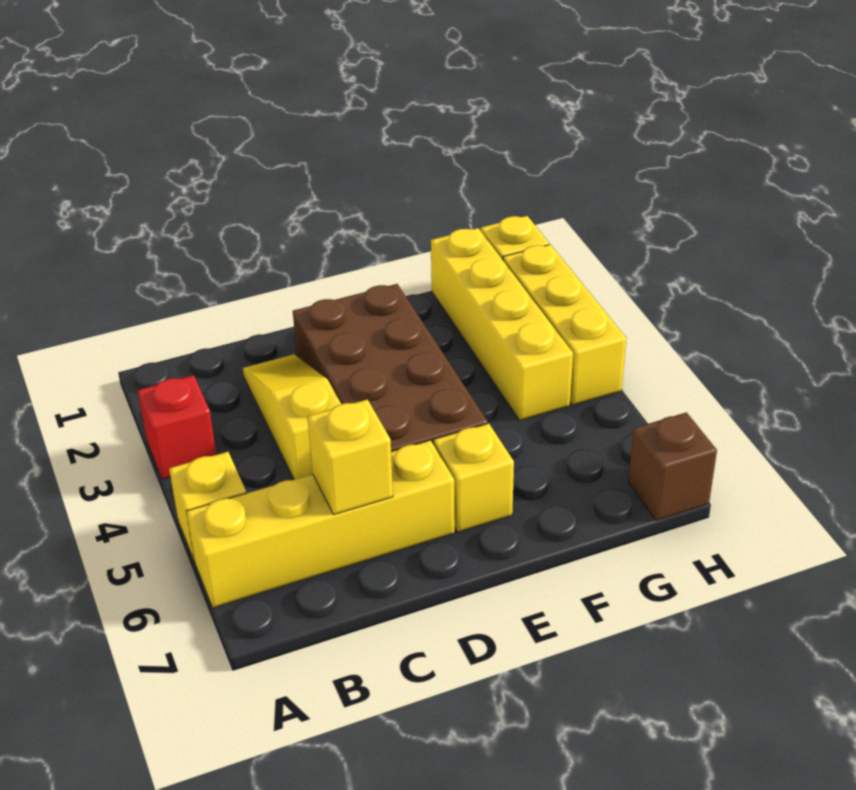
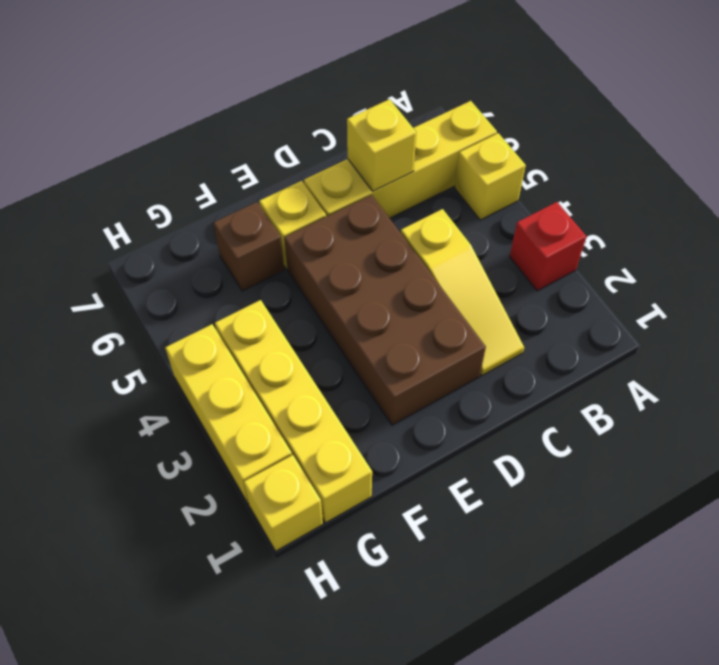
brown brick H7 level 1 -> brown brick F6 level 1

